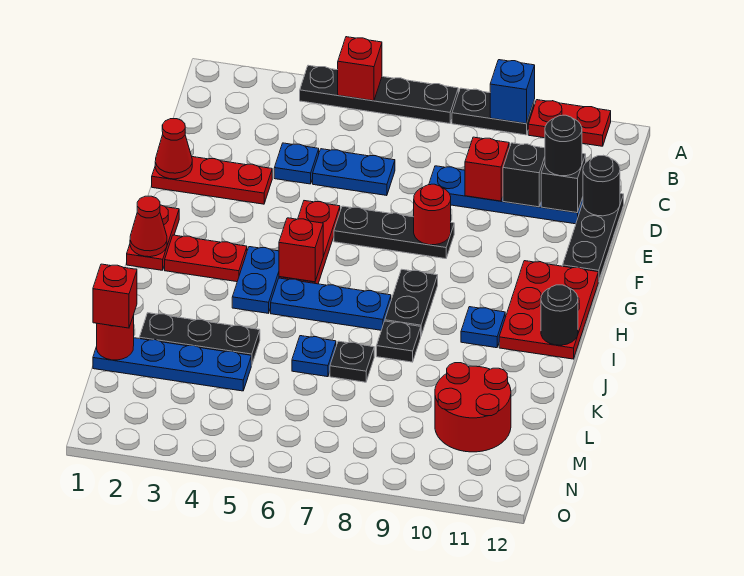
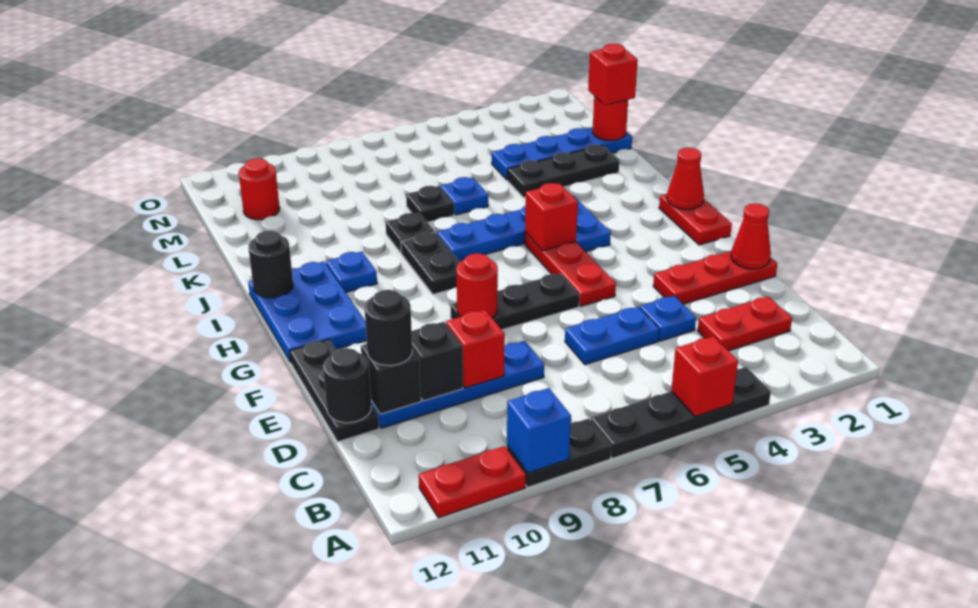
red plate G11:I12 level 1 -> blue plate G11:I12 level 1
red plate H2:H3 level 1 -> red plate C2:C3 level 1
red round brick L10:M11 level 1 -> red round brick M11 level 1

